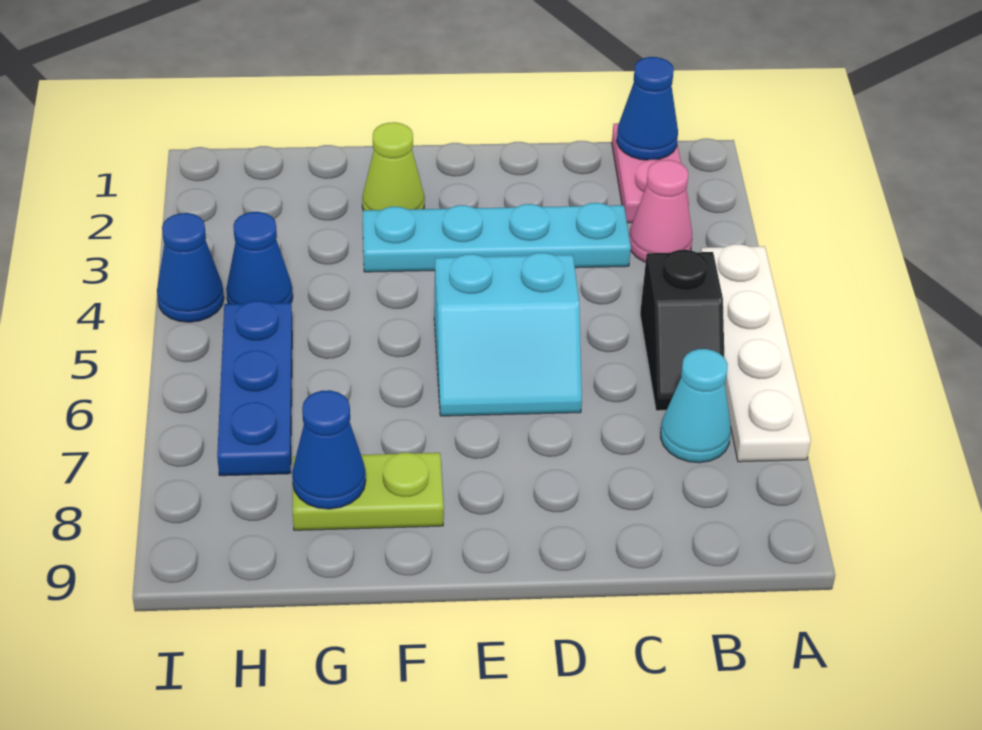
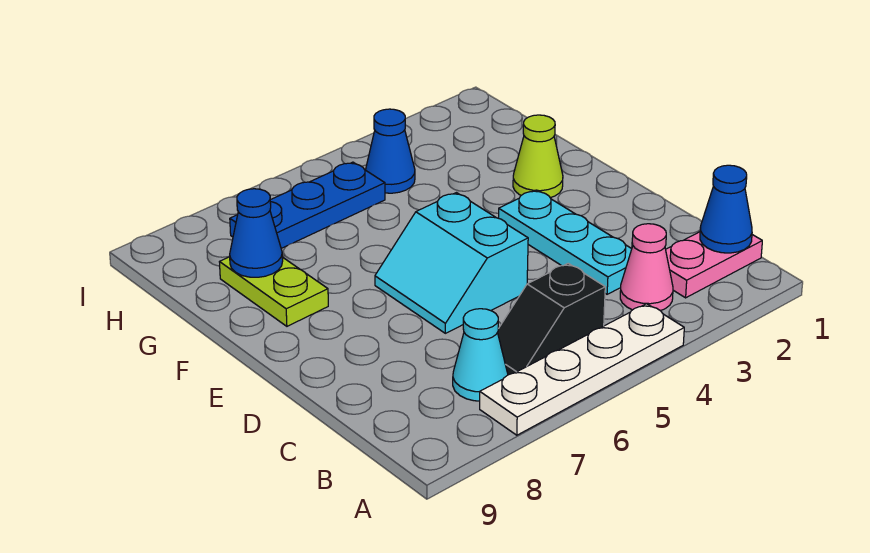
cyan plate C3:F3 level 1 -> cyan plate C3:E3 level 1
blue cone I4 level 1 -> none

